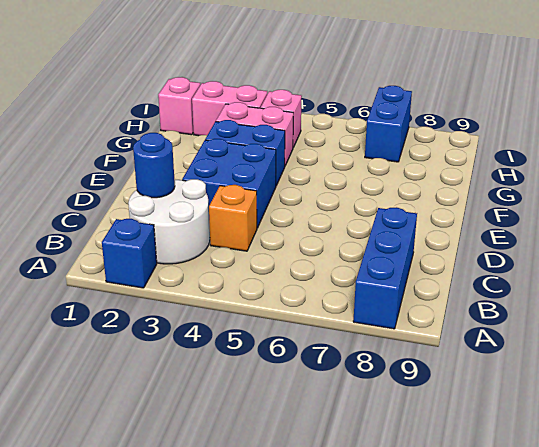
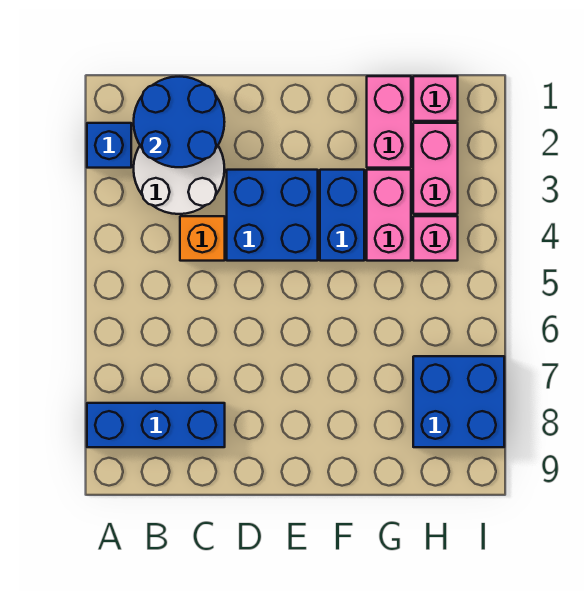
blue round brick C2 level 2 -> blue round brick B1:C2 level 2
none -> pink brick G1:G2 level 1
blue brick H7:I7 level 1 -> blue brick H7:I8 level 1

